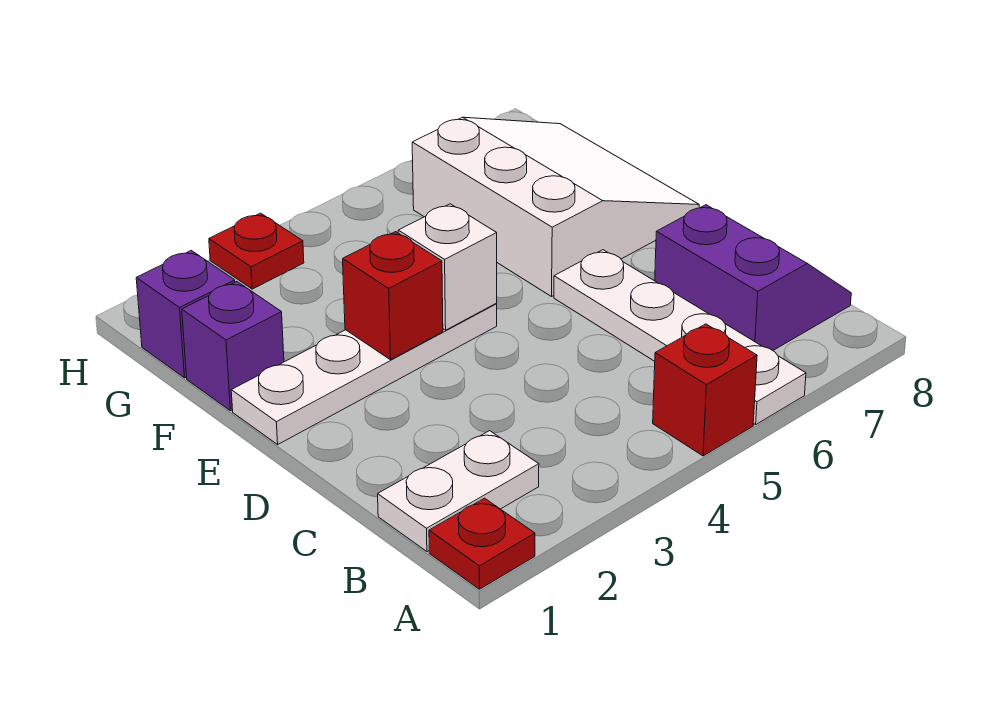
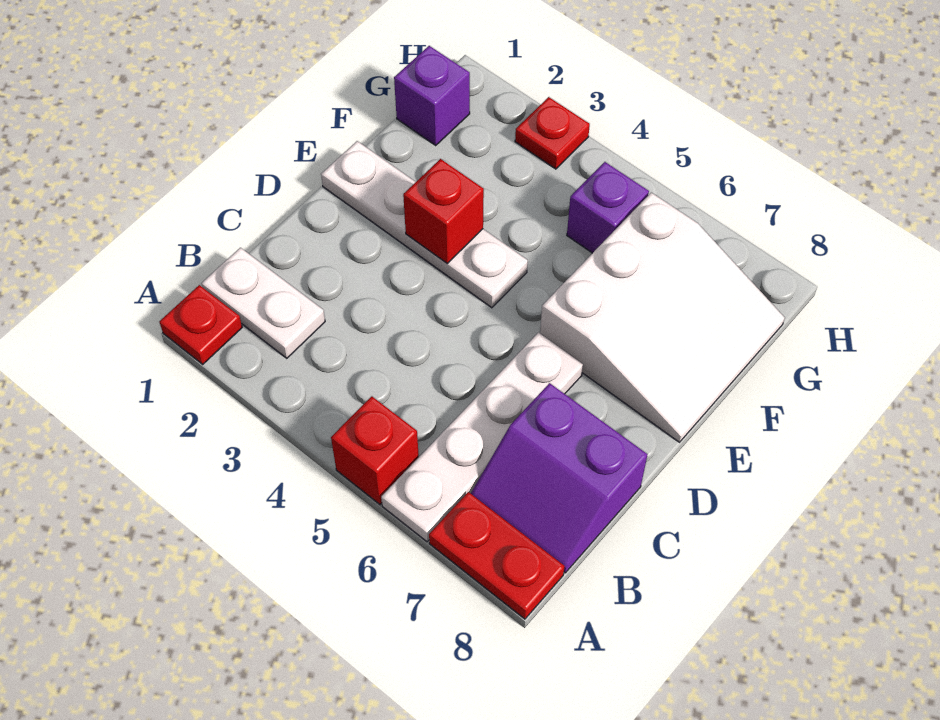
none -> red plate A7:A8 level 1
purple slope B7:C8 level 1 top 7 -> purple slope B7:C8 level 1 top C
white brick E4 level 2 -> none
purple brick F1 level 1 -> purple brick G5 level 1

